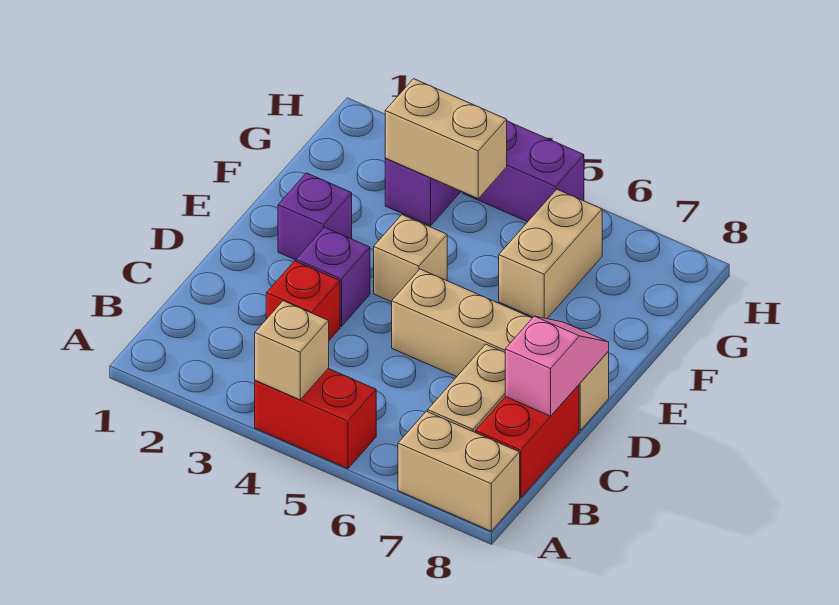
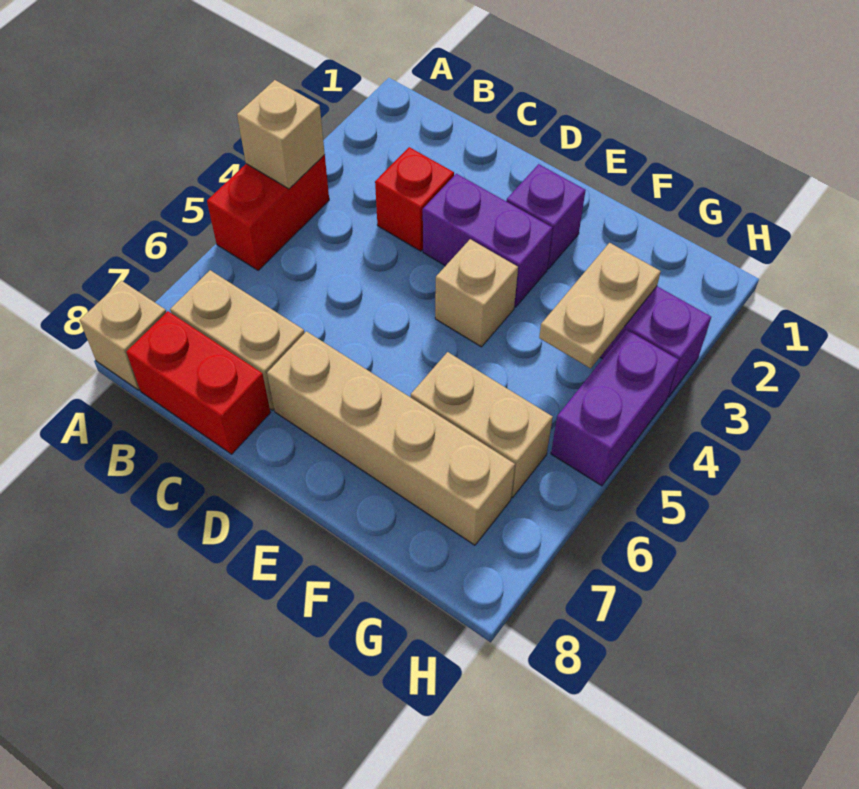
tan brick A7:A8 level 1 -> tan brick A8 level 1
pink slope C8:D8 level 2 top C -> none
purple brick D3 level 1 -> purple brick D3:E3 level 1
tan brick D5:D8 level 1 -> tan brick D7:G7 level 1
tan brick G3:G4 level 2 -> tan plate G3:G4 level 2

